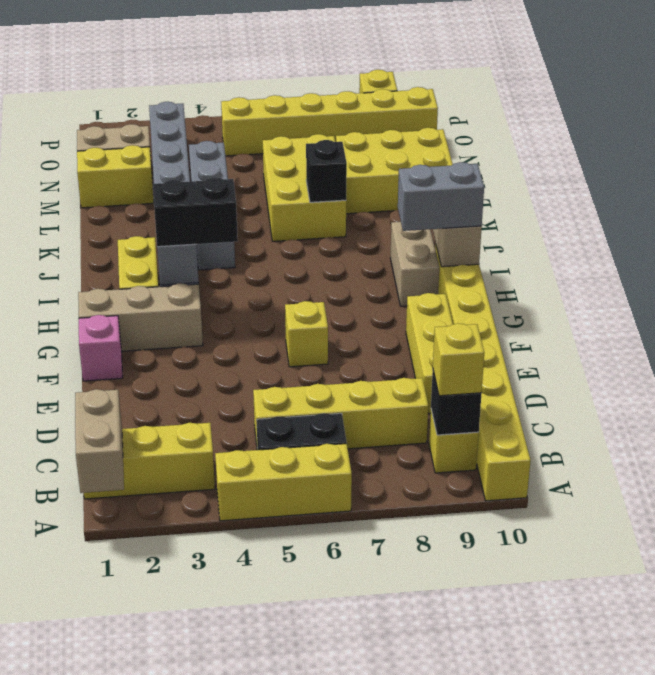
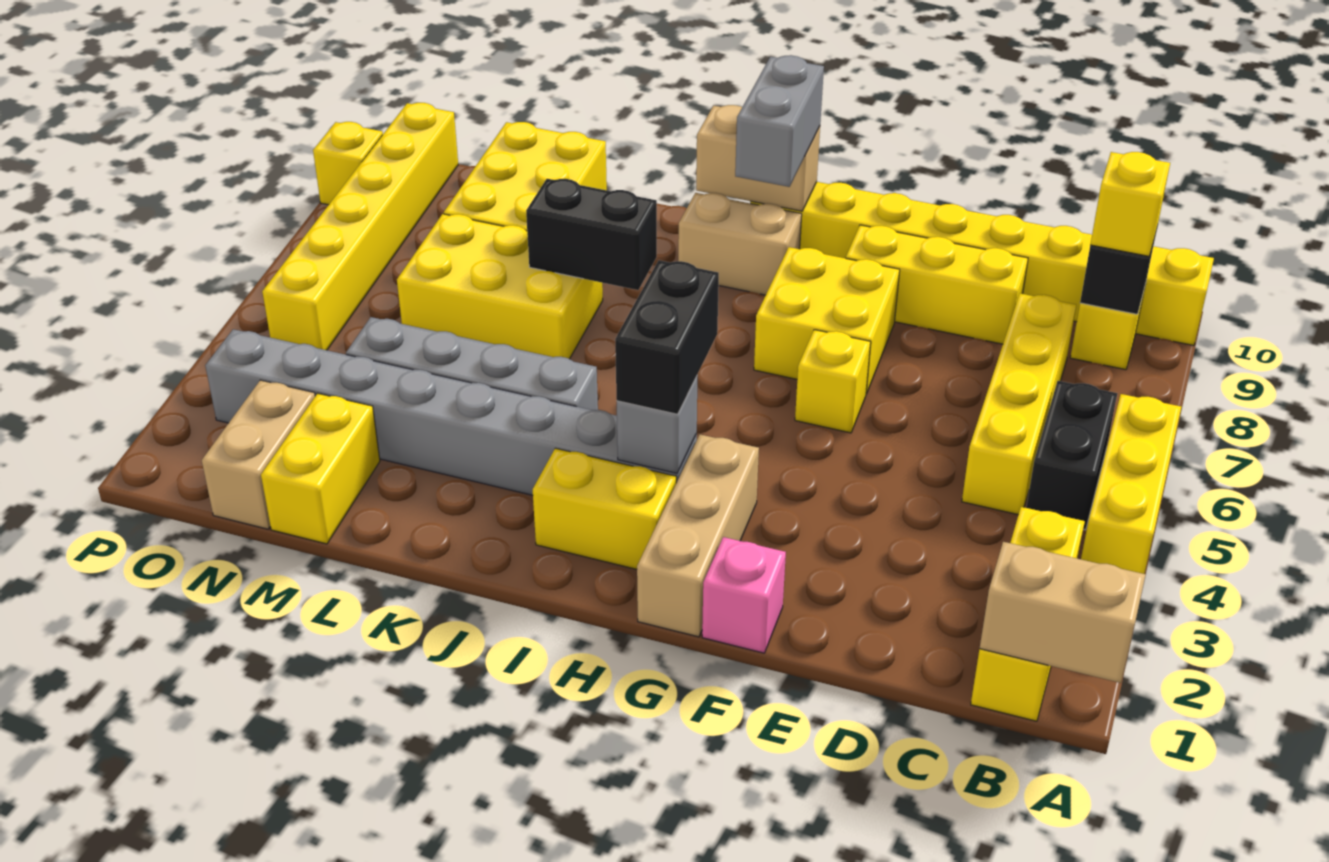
none -> yellow brick F7:G8 level 1
black brick K7 level 2 -> black brick J7:K7 level 2

